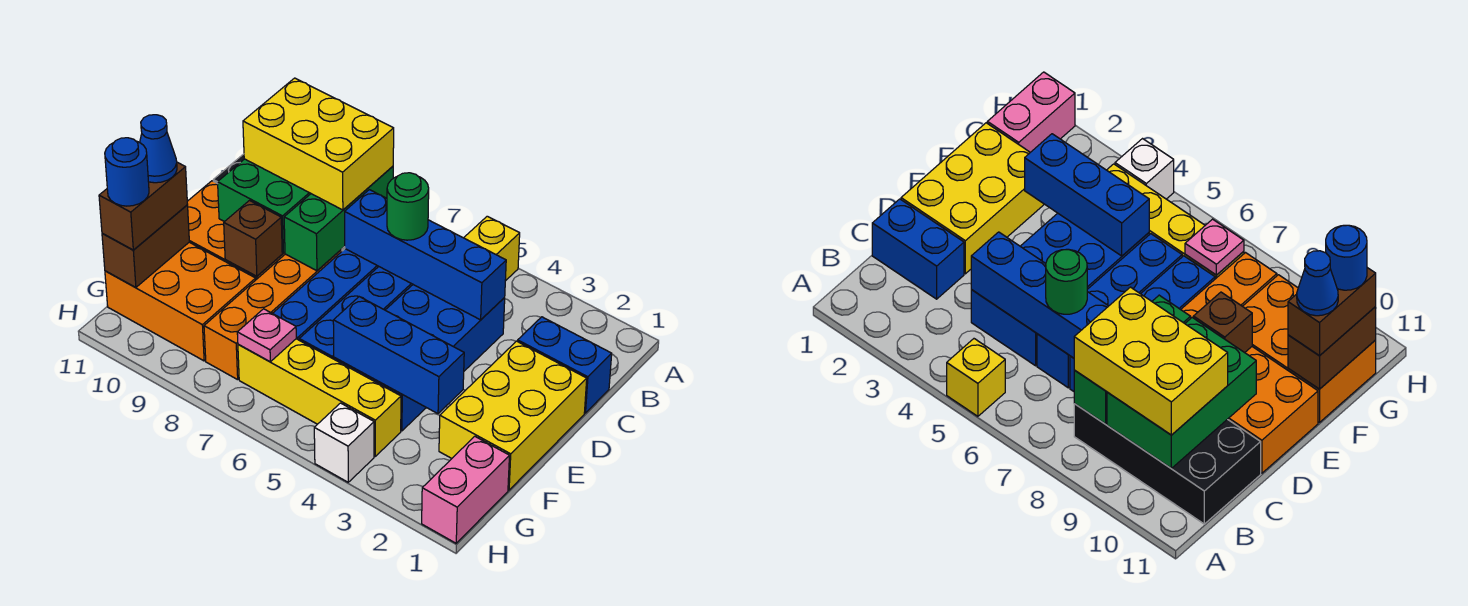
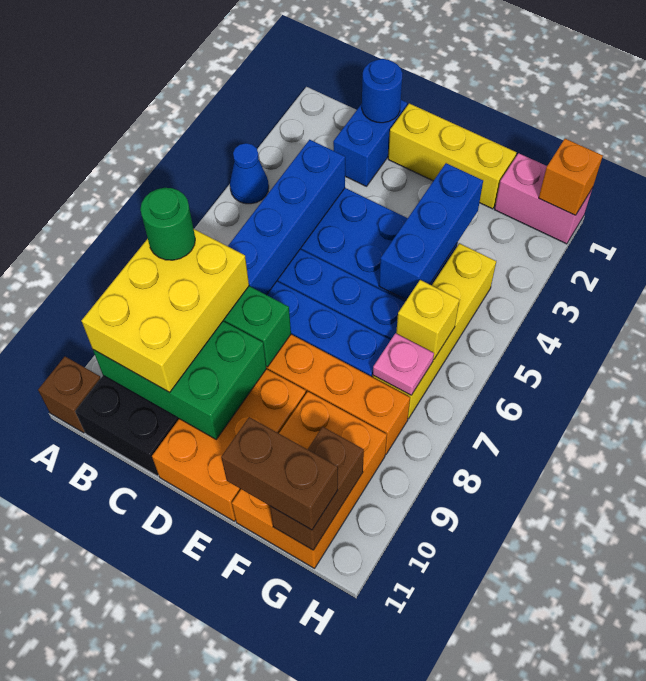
yellow brick A5 level 1 -> yellow brick G6 level 2
green round brick C6 level 3 -> green round brick B8 level 4
yellow brick D1:F2 level 1 -> yellow brick D1:F1 level 1
brown brick E9 level 2 -> brown brick A11 level 1
brown brick F11:G11 level 2 -> brown brick G10:G11 level 2
blue cone F11 level 4 -> blue cone A4 level 1
blue round brick G11 level 4 -> blue round brick C1 level 2
none -> orange brick H1 level 2
white brick H4 level 1 -> none

